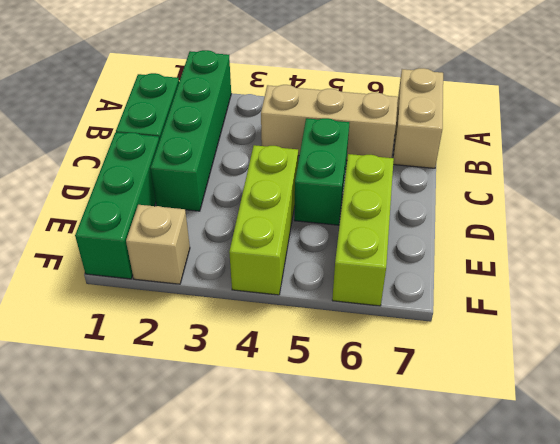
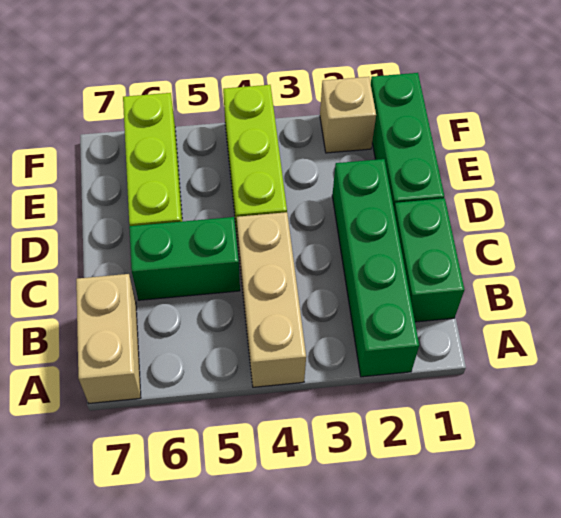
tan brick B4:B6 level 1 -> tan brick A4:C4 level 1
green brick C5:D5 level 1 -> green brick C5:C6 level 1

